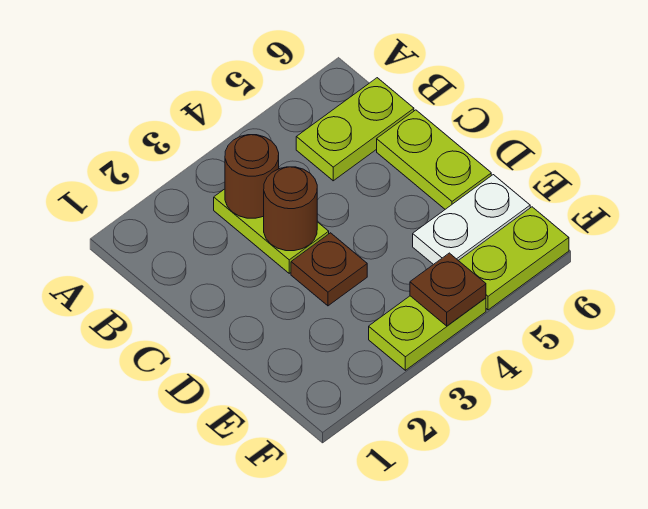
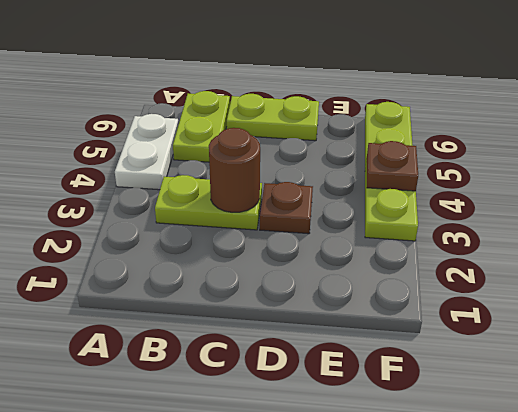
brown round brick B3 level 2 -> none
white plate E5:E6 level 1 -> white plate A4:A5 level 1

